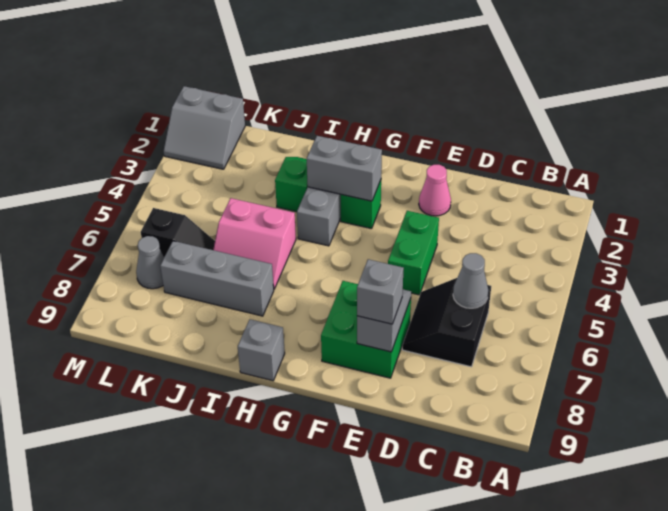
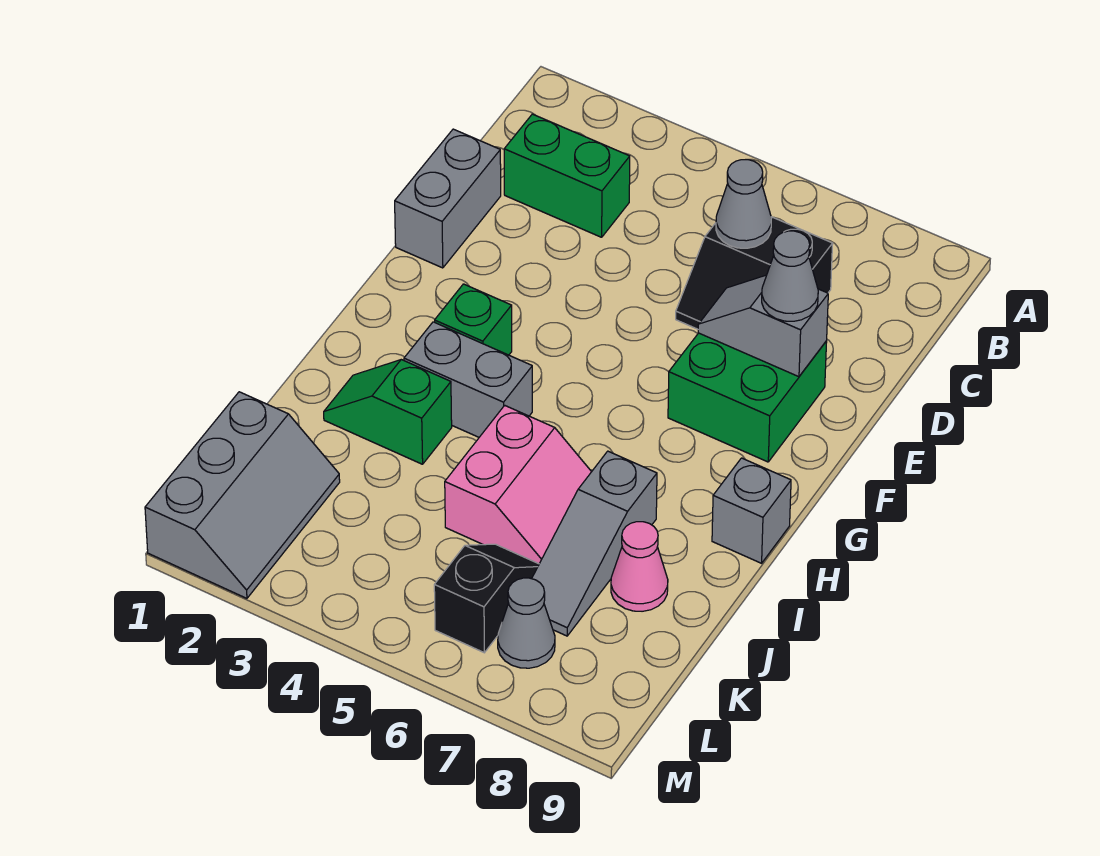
pink cone E2 level 1 -> pink cone J8 level 1
green brick E4:E5 level 1 -> green brick C2:C3 level 1
grey brick E8 level 3 -> grey cone E8 level 3
grey brick G3:H3 level 2 -> grey brick D1:E1 level 1
grey brick I7:K7 level 1 -> grey slope I7:K7 level 1 top I
grey slope L1:M2 level 1 top 1 -> grey slope K1:M2 level 1 top 1

